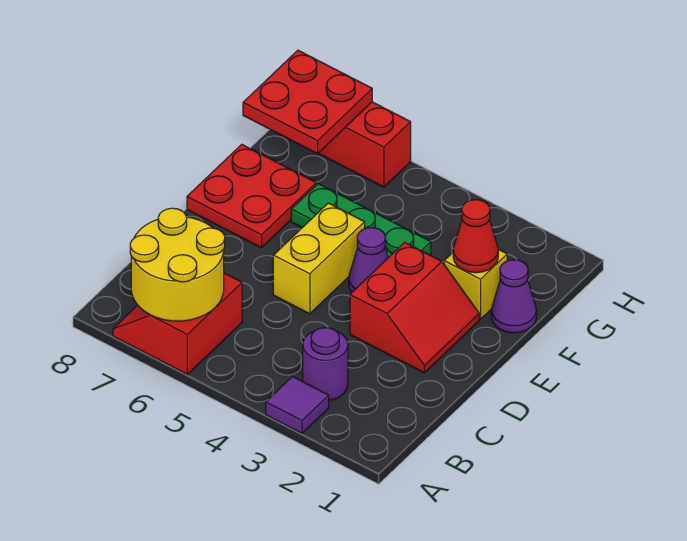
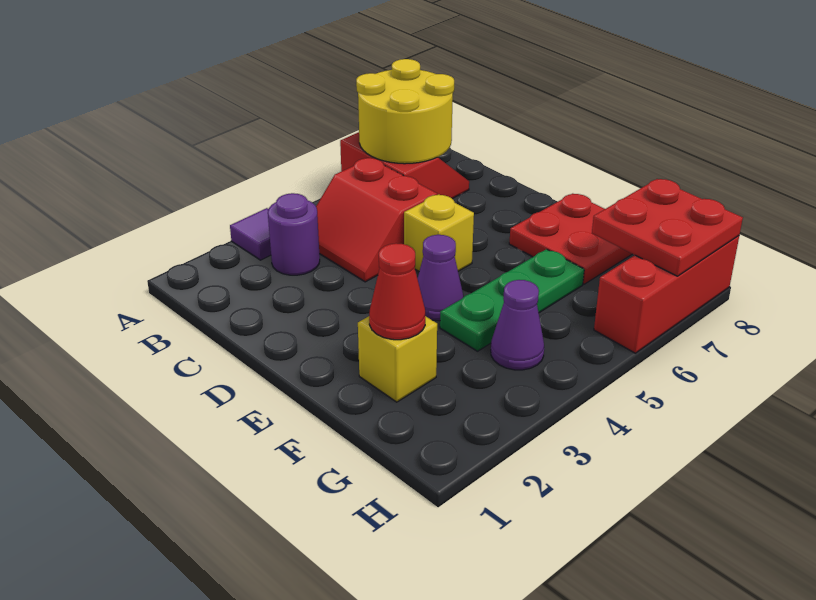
red slope D2:E3 level 1 top 3 -> red slope B4:C5 level 1 top 5
yellow brick D5:E5 level 1 -> yellow brick D5 level 1
purple cone F1 level 1 -> purple cone G4 level 1

